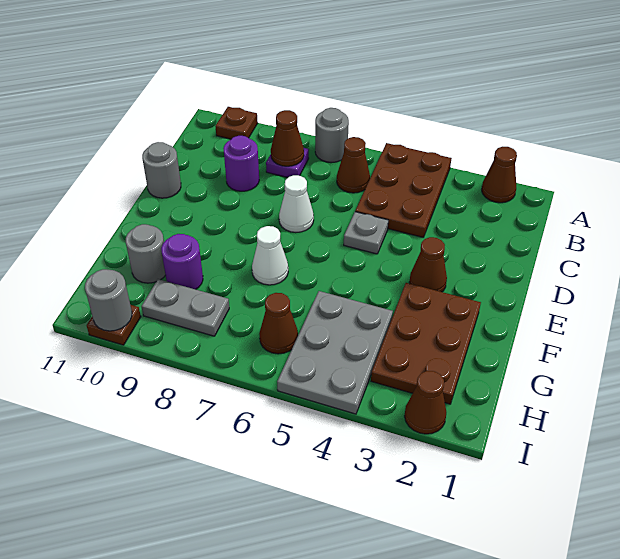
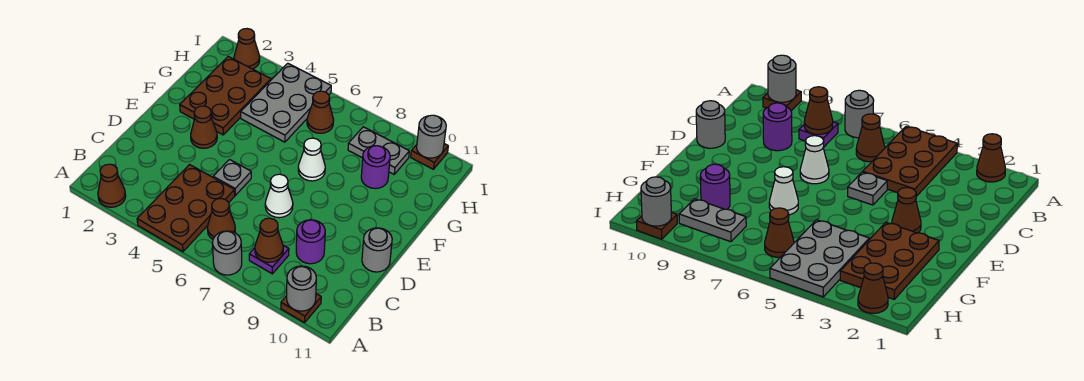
grey round brick G10 level 1 -> grey round brick A10 level 2

